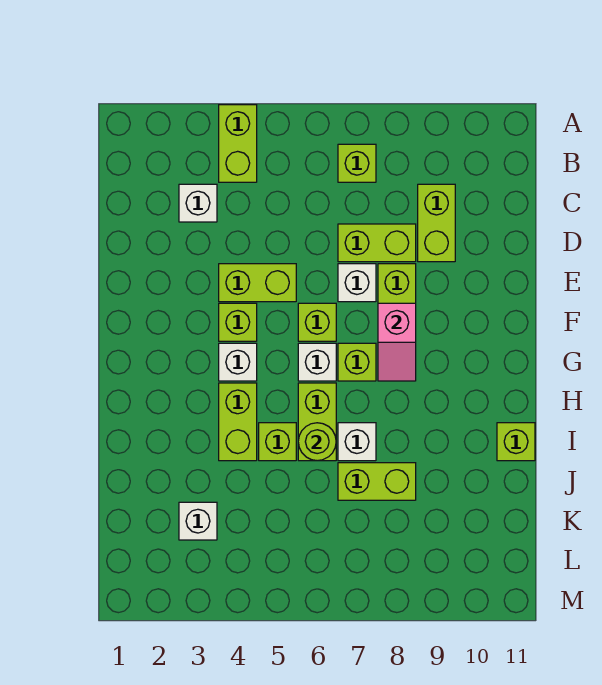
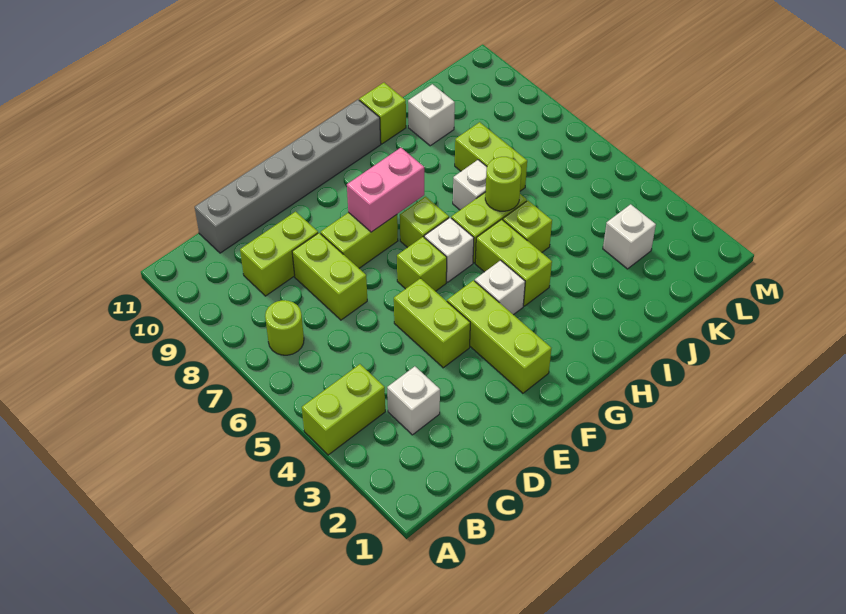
lime brick B7 level 1 -> lime round brick B7 level 1
none -> grey brick C11:H11 level 1
white brick E7 level 1 -> white brick J10 level 1
lime brick F4 level 1 -> lime brick F2:F4 level 1
pink slope F8:G8 level 2 top F -> pink brick F8:G8 level 2
lime brick H4:I4 level 1 -> lime brick H4:H5 level 1

